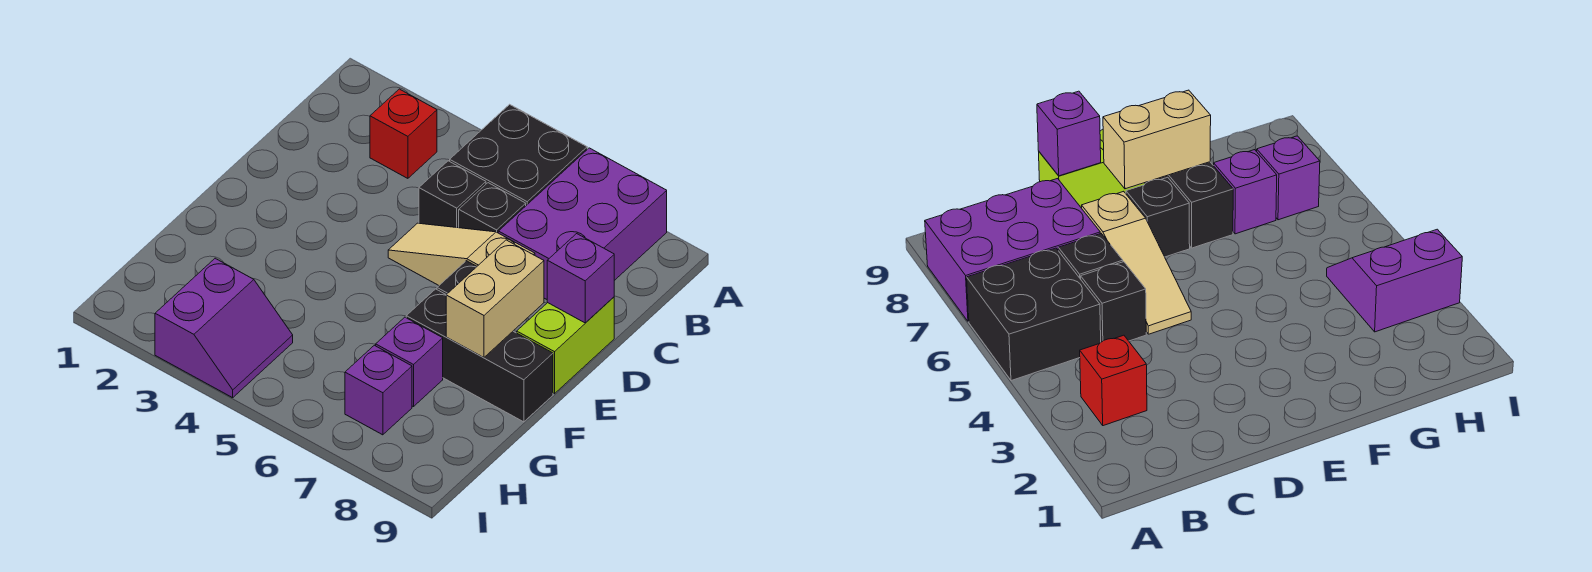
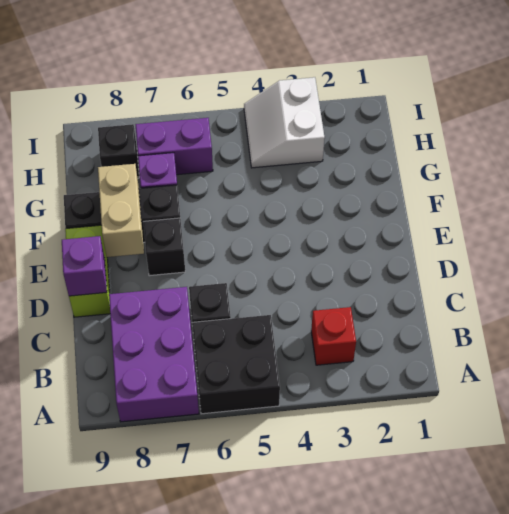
black brick C5 level 1 -> black brick H8 level 1
tan slope D5:D7 level 1 top 7 -> none
purple slope H3:I4 level 1 top 3 -> white slope H3:I4 level 1 top 3
purple brick H7 level 1 -> purple brick H6:H7 level 1

